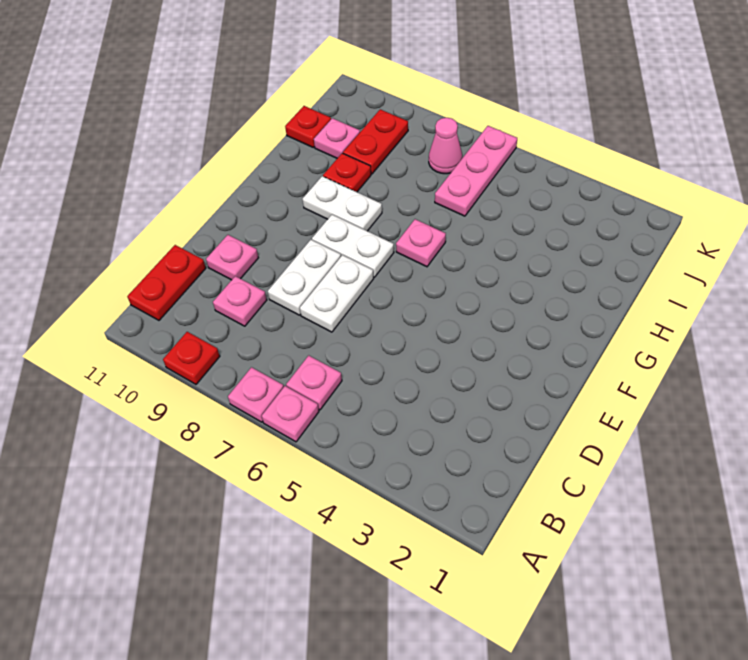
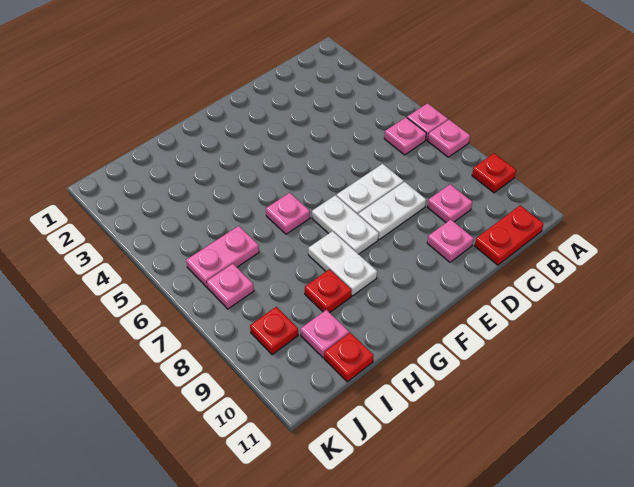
pink plate I6:K6 level 1 -> pink plate I6:J6 level 1
red plate I9:J9 level 1 -> red plate J9 level 1
pink cone J7 level 1 -> pink plate J7 level 1

